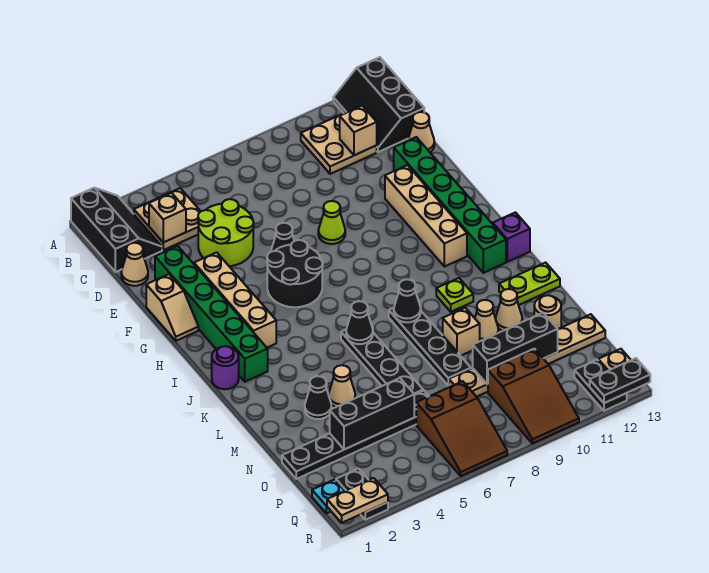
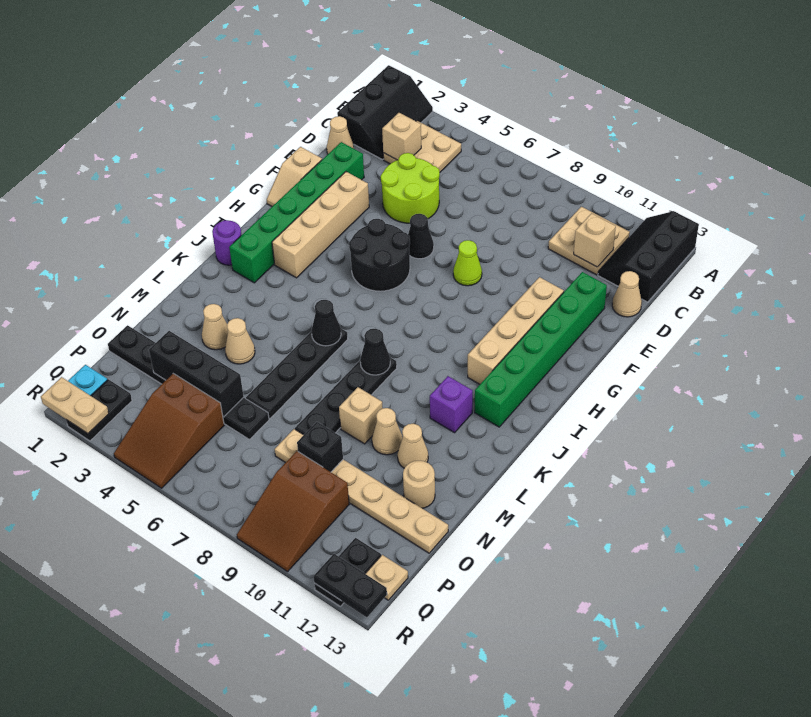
purple brick J13 level 1 -> purple brick K11 level 1
lime plate K10 level 1 -> none
lime plate L12:L13 level 1 -> none
black cone M3 level 1 -> tan cone M3 level 1
black brick O9:O11 level 2 -> black brick O9 level 2
brown slope P6:R7 level 1 top P -> brown slope P4:R5 level 1 top P

